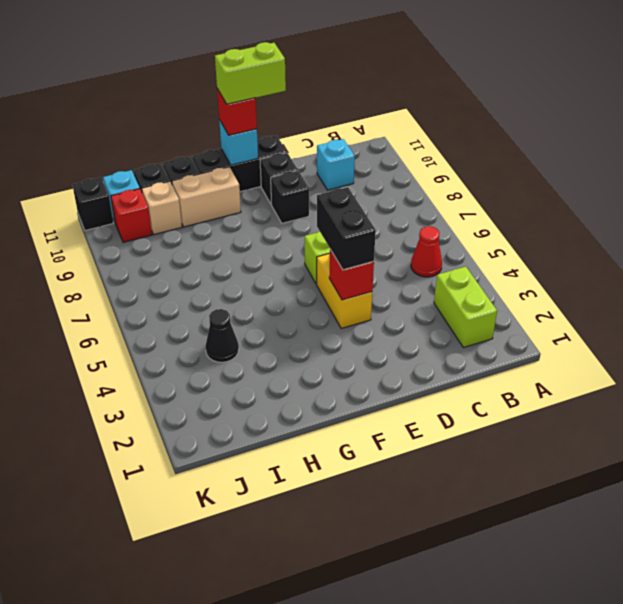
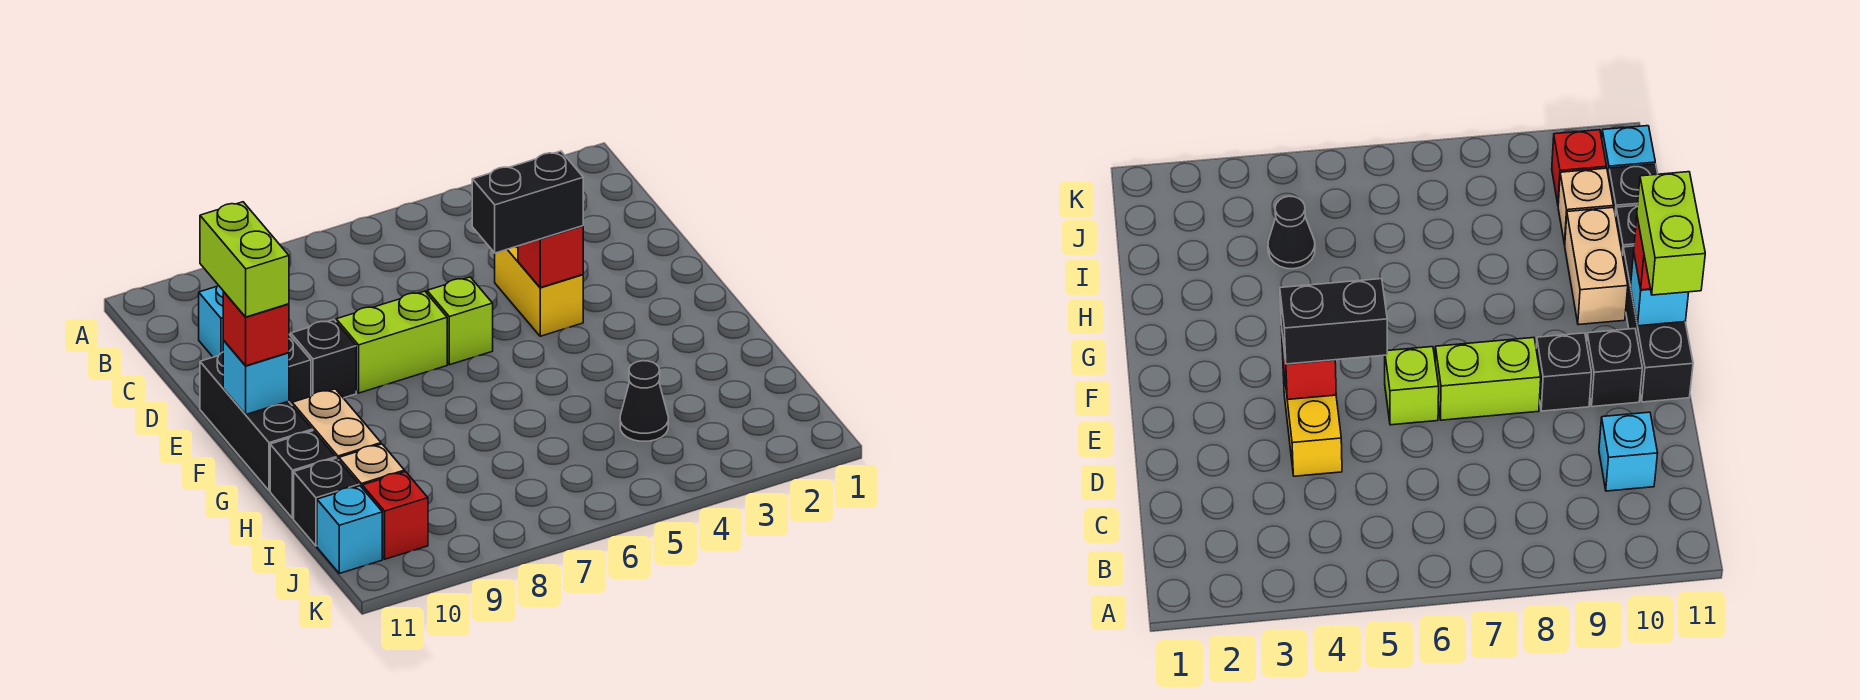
lime brick B2:B3 level 1 -> lime brick E7:E8 level 1
red cone B5 level 1 -> none
yellow brick E4:E5 level 1 -> yellow brick D4:E4 level 1
black brick K11 level 1 -> none

